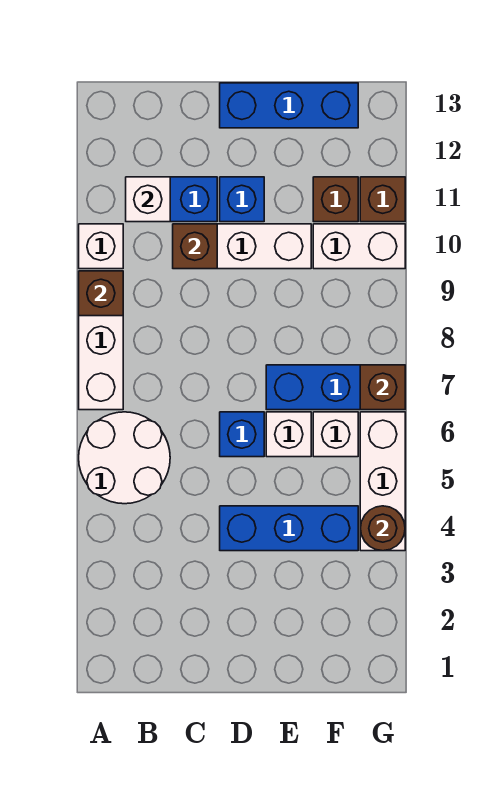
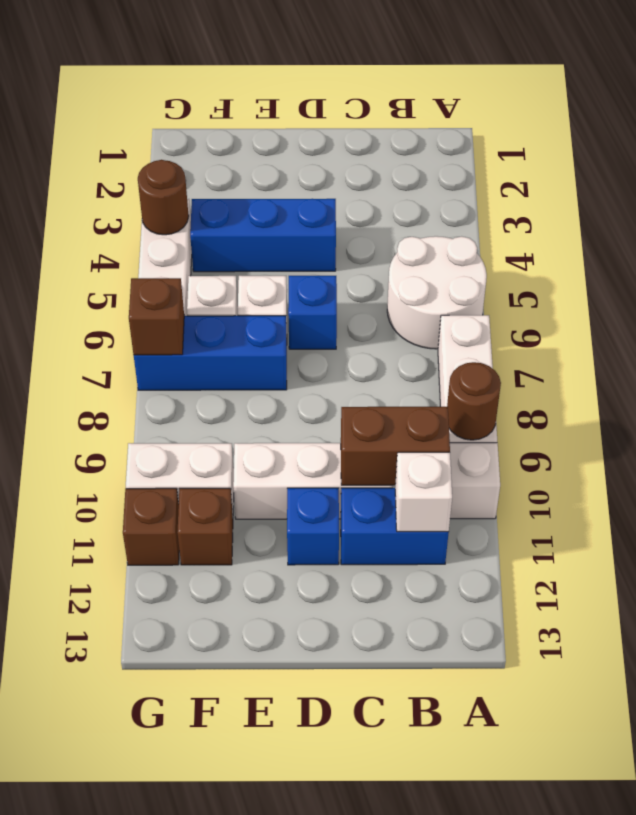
brown brick A9 level 2 -> brown round brick A9 level 2
brown brick C10 level 2 -> brown brick B10:C10 level 2
blue brick D13:F13 level 1 -> none

